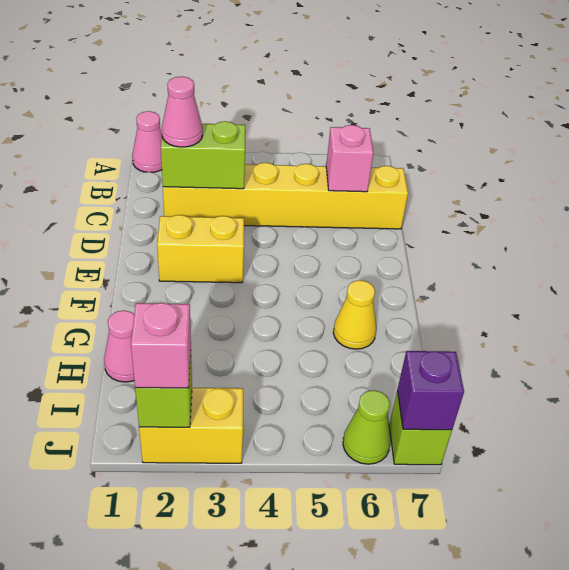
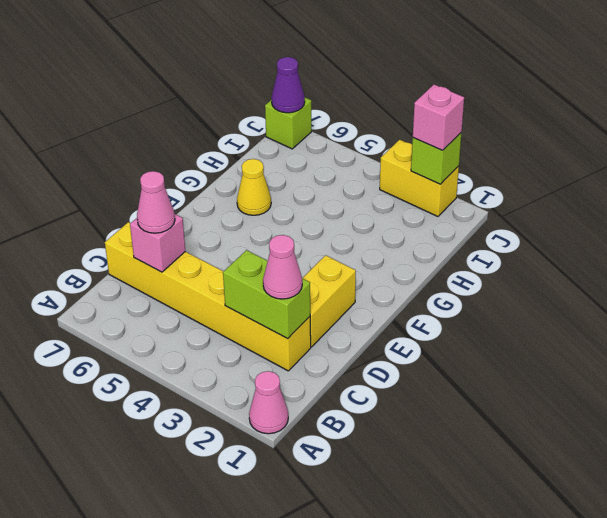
yellow brick E2:E3 level 1 -> yellow brick D2:E2 level 1
pink cone H1 level 1 -> pink cone C6 level 3
lime cone J6 level 1 -> none
purple brick J7 level 2 -> purple cone J7 level 2

